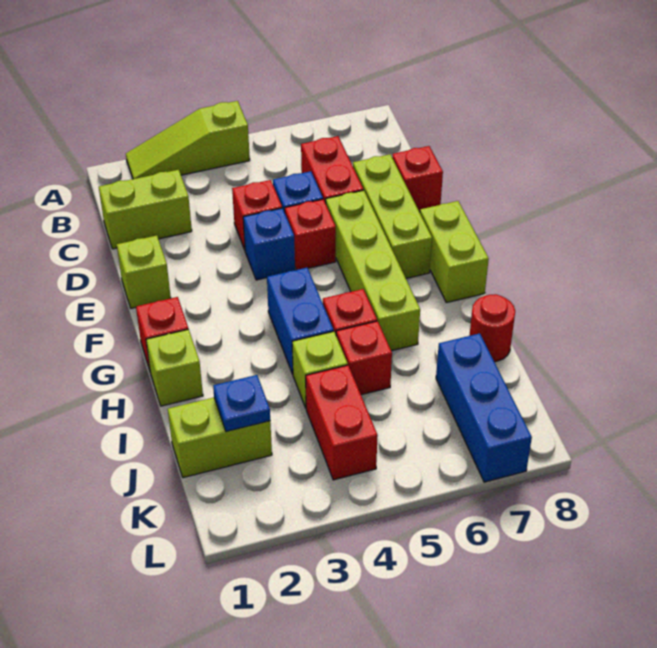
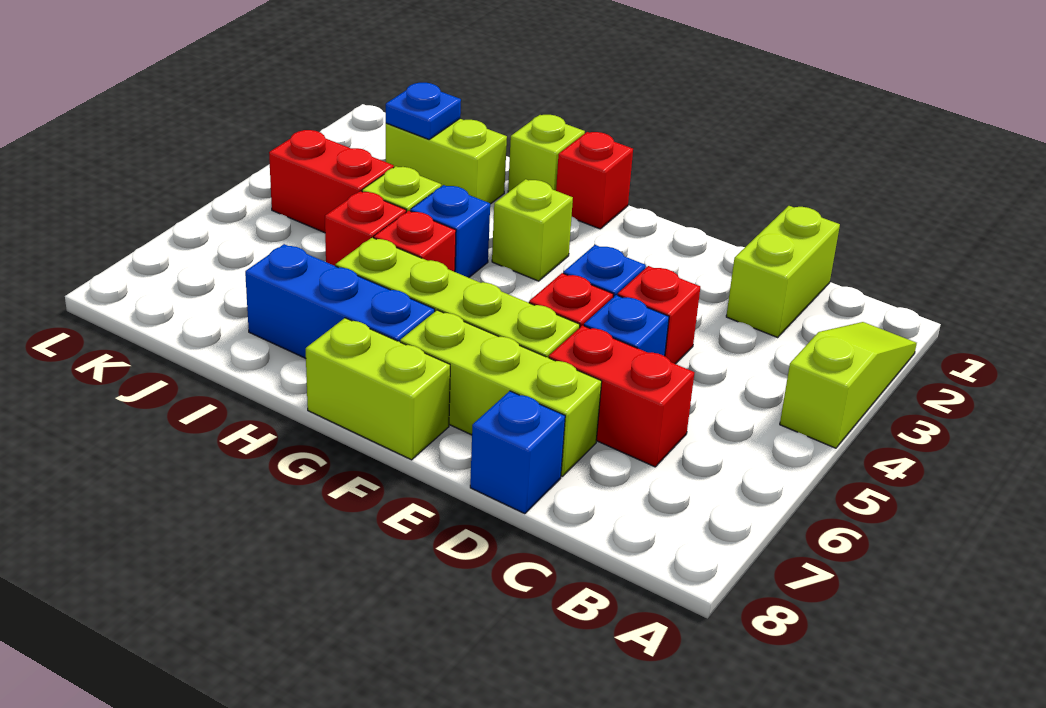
red brick D8 level 1 -> blue brick D8 level 1
lime brick E1 level 1 -> lime brick G3 level 1
blue brick G4:H4 level 1 -> blue brick H4 level 1
red round brick I8 level 1 -> none
lime brick J1:J2 level 1 -> lime brick I2:J2 level 1
blue brick J7:L7 level 1 -> blue brick G7:I7 level 1

